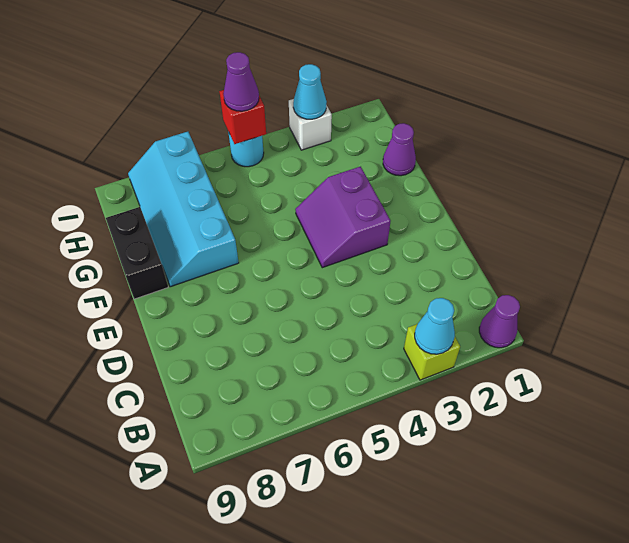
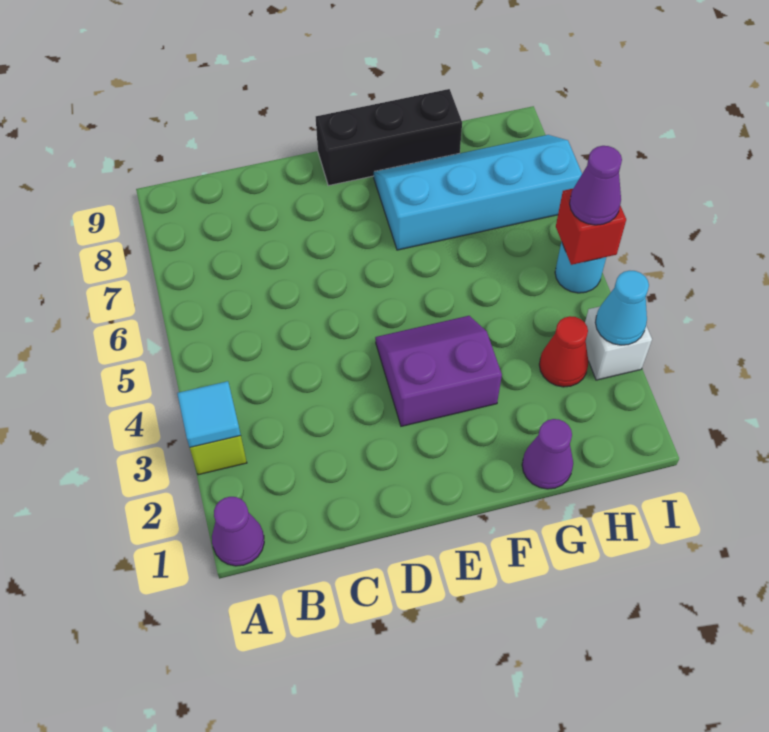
cyan cone A3 level 2 -> cyan tile A3 level 2
black brick F9:G9 level 1 -> black brick E9:G9 level 1
none -> red cone H3 level 1

